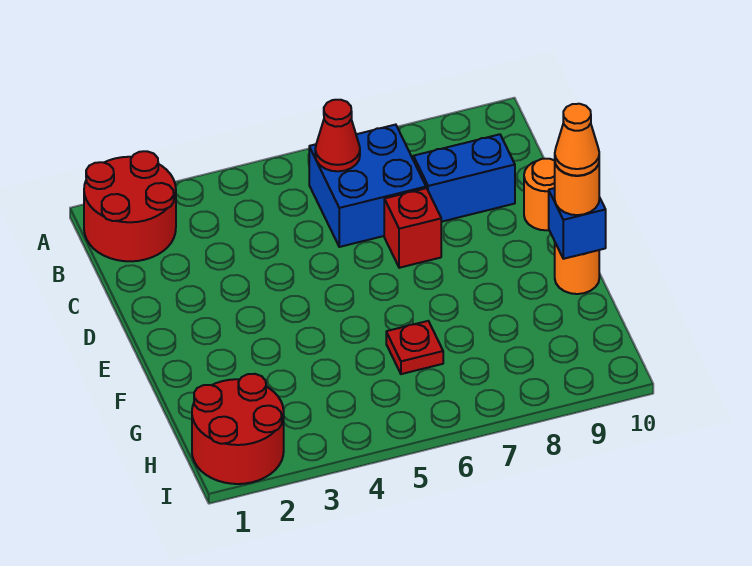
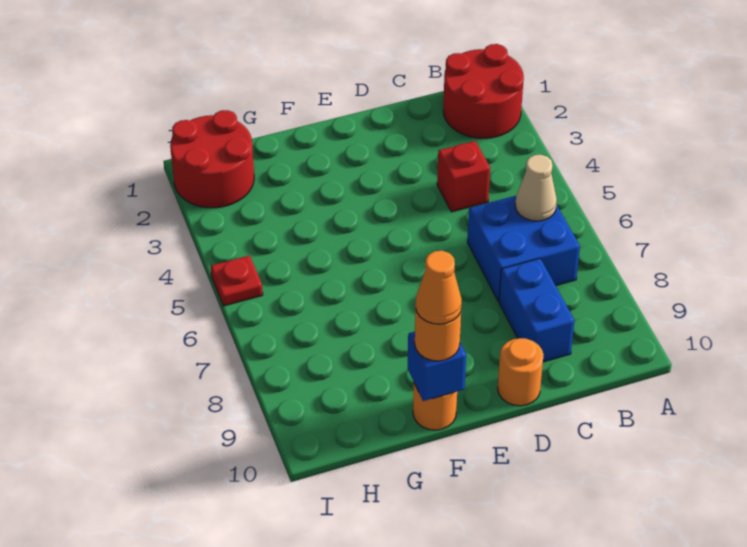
red cone B6 level 2 -> tan cone B6 level 2
red brick D7 level 1 -> red brick C4 level 1
red plate G6 level 1 -> red plate I5 level 1

